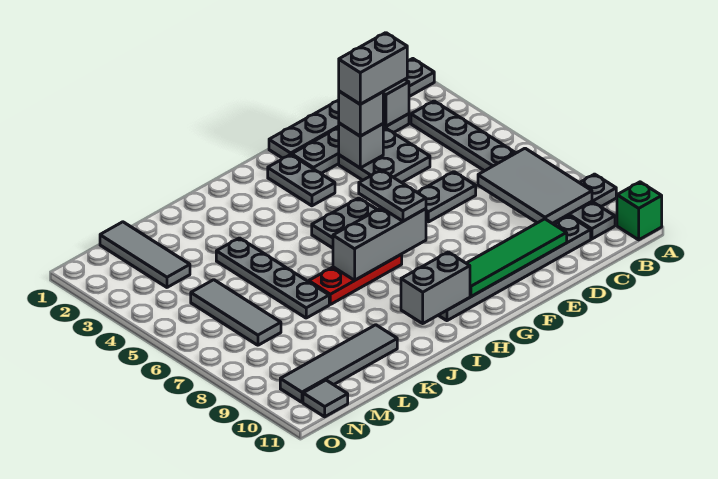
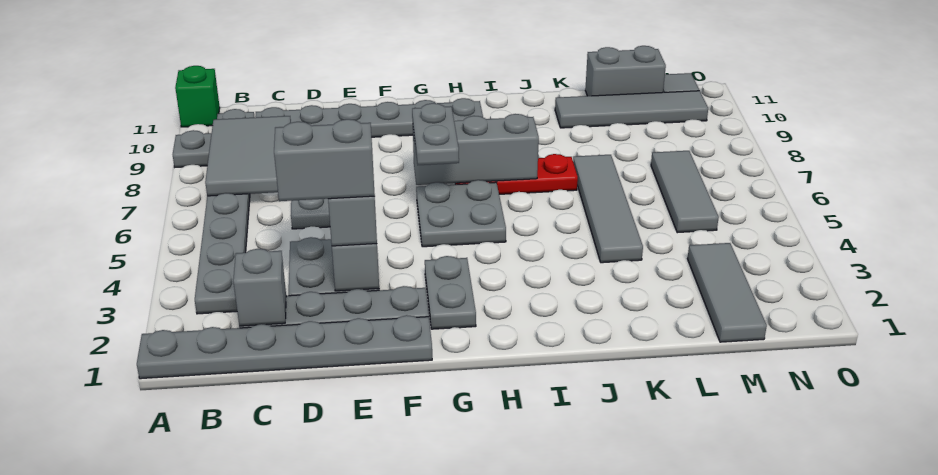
green tile D10:G10 level 2 -> none
grey brick H10:I10 level 2 -> grey brick L11:M11 level 1
grey plate K4:K7 level 1 -> grey tile K4:K7 level 1

